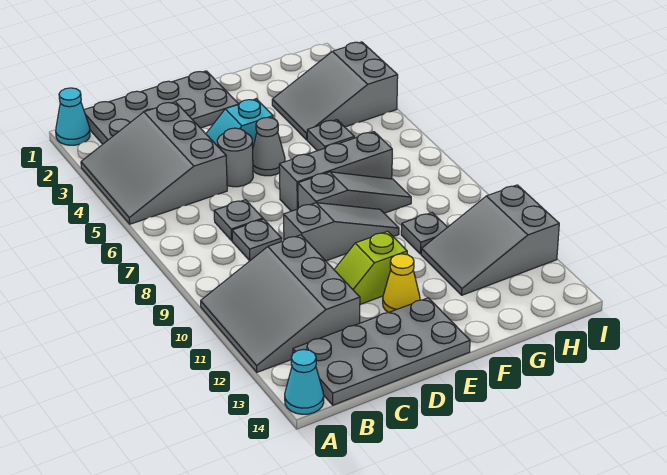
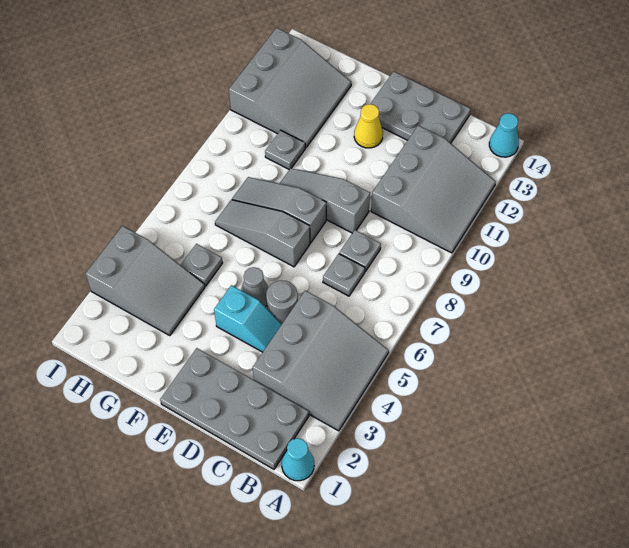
grey plate B13:E14 level 1 -> grey plate C13:E14 level 1
lime slope D11:E11 level 1 top E -> none
grey brick E7:G7 level 1 -> grey slope E7:G7 level 1 top E
grey slope G11:I12 level 1 top I -> grey slope G11:I13 level 1 top I

